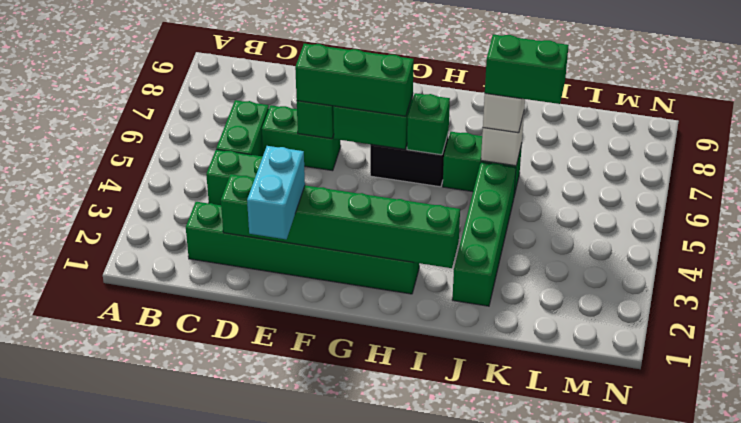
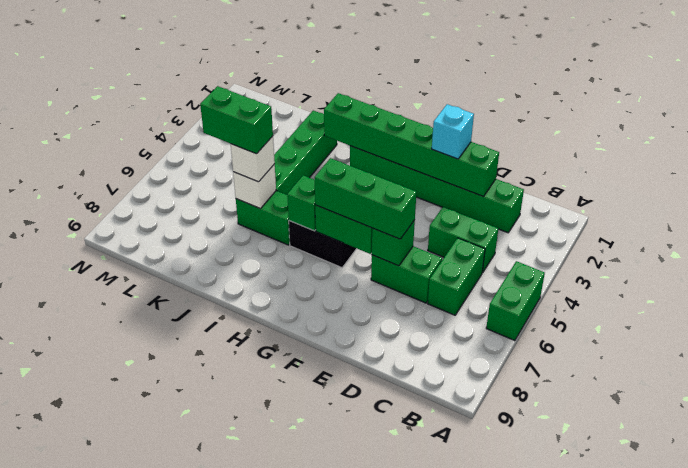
none -> green brick A5:A6 level 1
cyan brick E1:E2 level 3 -> cyan brick E2 level 3

